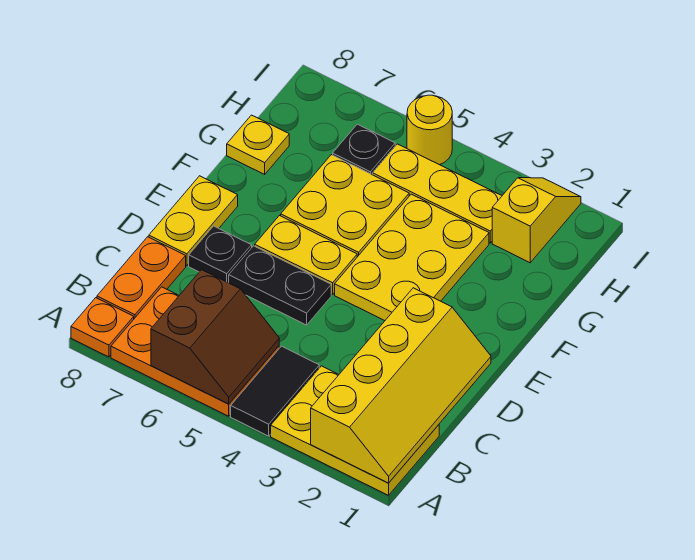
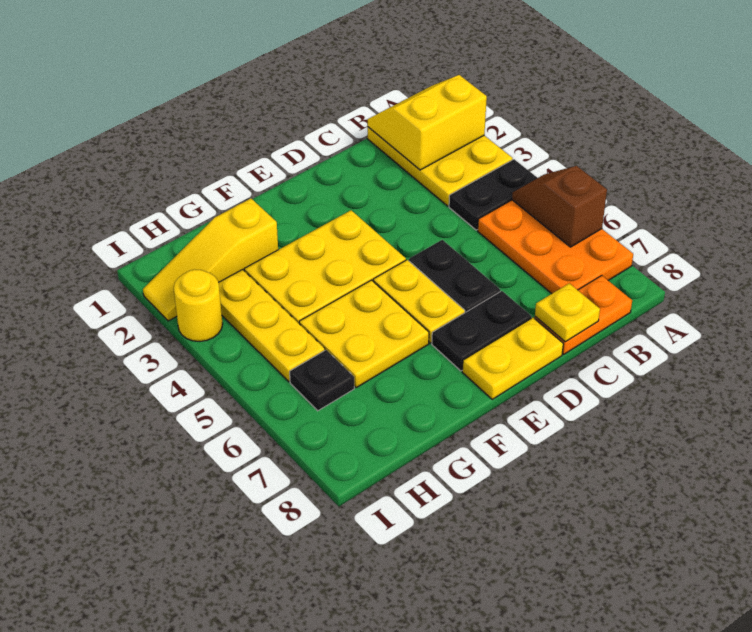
yellow slope A1:D2 level 2 top 2 -> yellow slope A1:B2 level 2 top 2
black tile A4:B4 level 1 -> black plate A4:B4 level 1
brown slope A5:B6 level 2 top 6 -> brown slope A5:A6 level 2 top 6
orange plate A8 level 1 -> none
black plate D7 level 1 -> black plate D7:E7 level 1
yellow plate G8 level 1 -> yellow plate C8 level 2
yellow slope H2:I2 level 1 top H -> yellow slope G2:I2 level 1 top G
yellow round brick I5 level 1 -> yellow round brick I3 level 1

